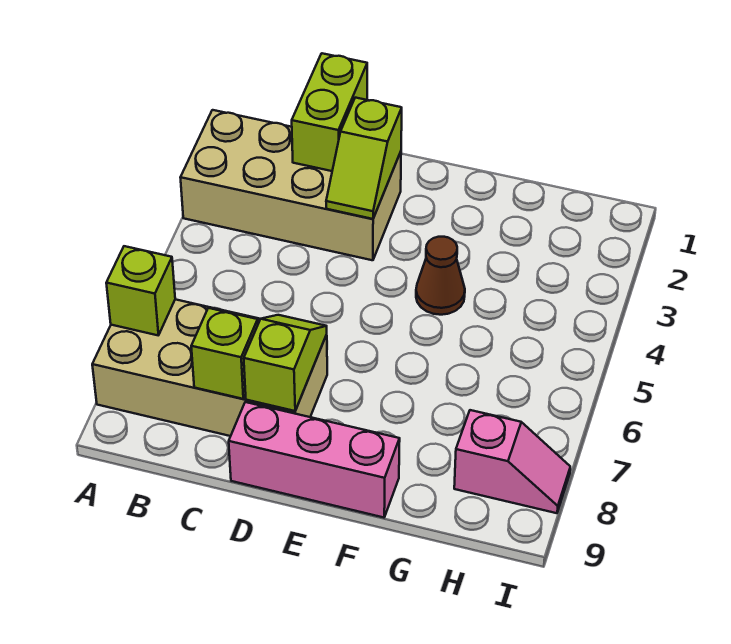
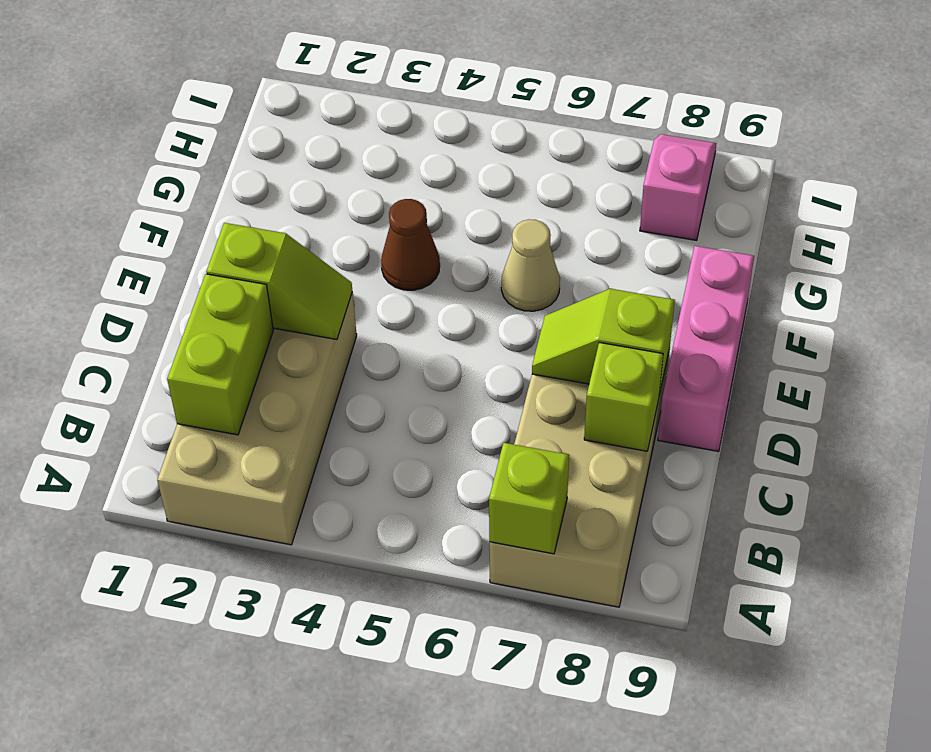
lime brick C1:C2 level 2 -> lime brick B2:C2 level 2
none -> tan cone F6 level 1

